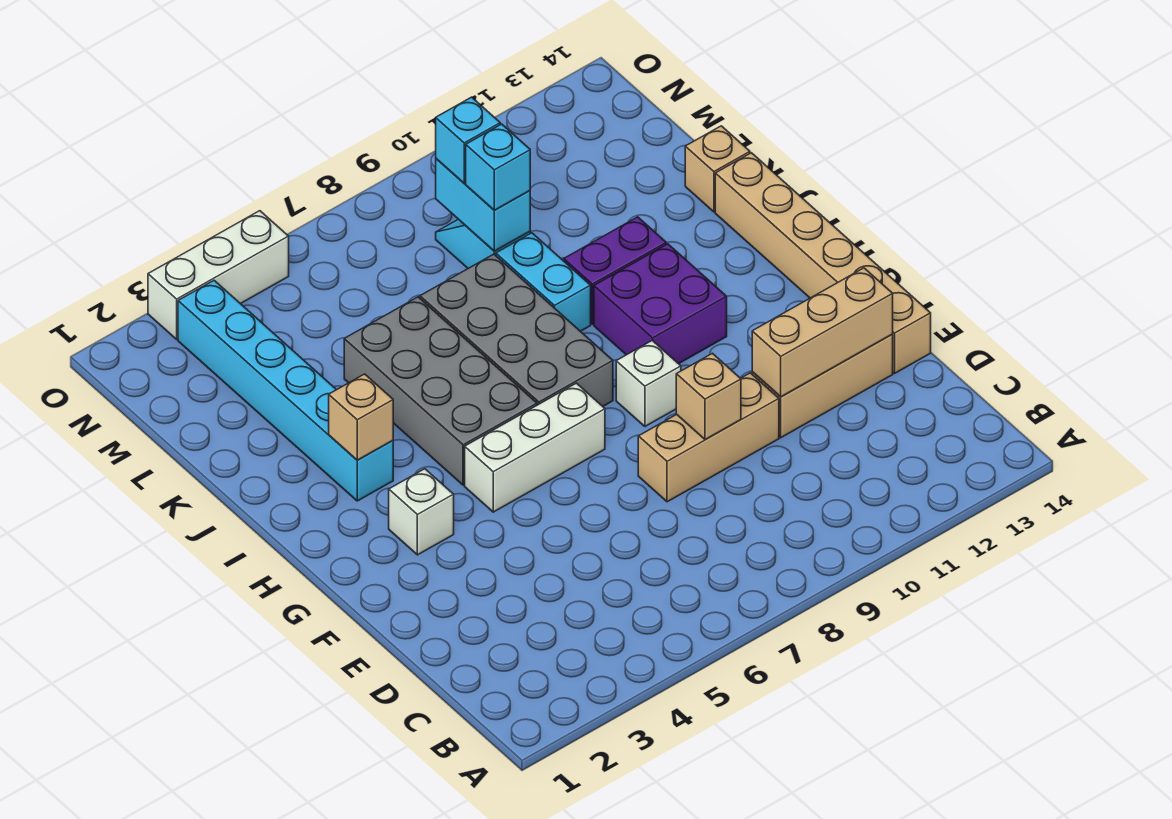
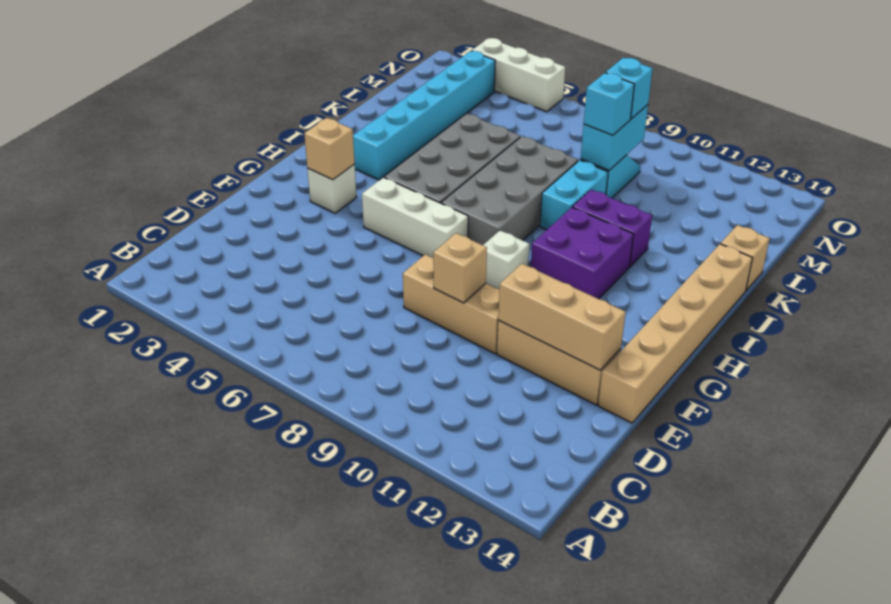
tan brick I3 level 2 -> tan brick G3 level 2

